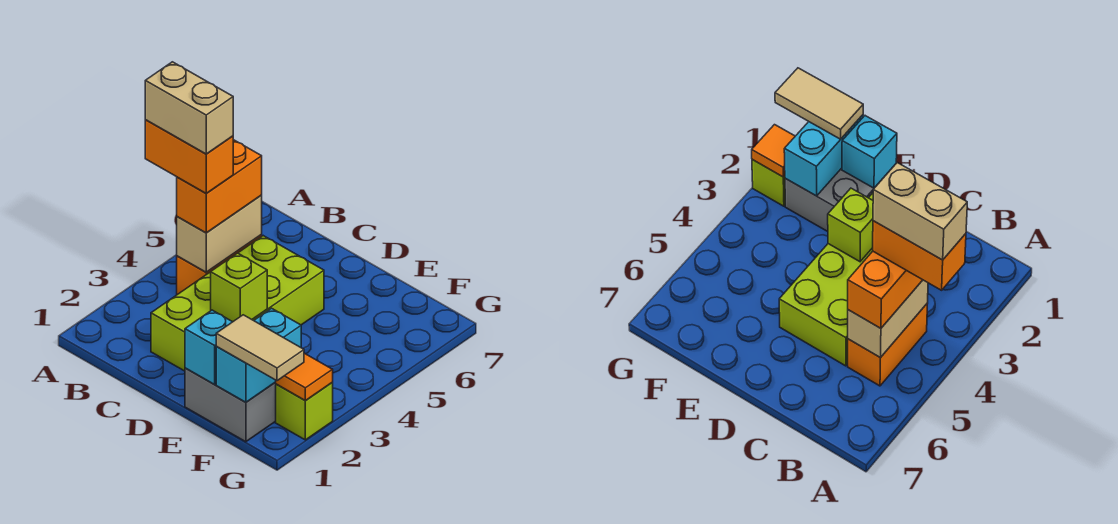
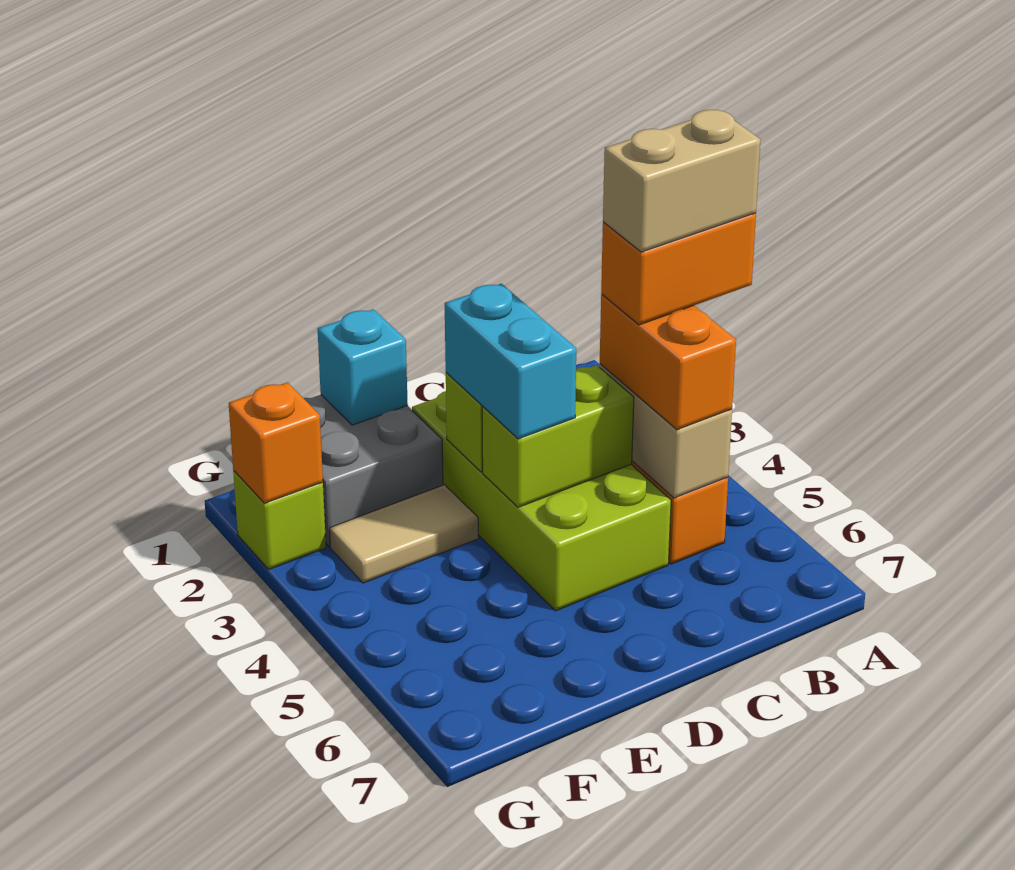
none -> lime brick C4:D4 level 2
cyan brick F1:F2 level 2 -> cyan brick D3:D4 level 3
tan tile F1:G1 level 3 -> tan tile E3:F3 level 1
orange tile G2 level 2 -> orange brick G2 level 2

